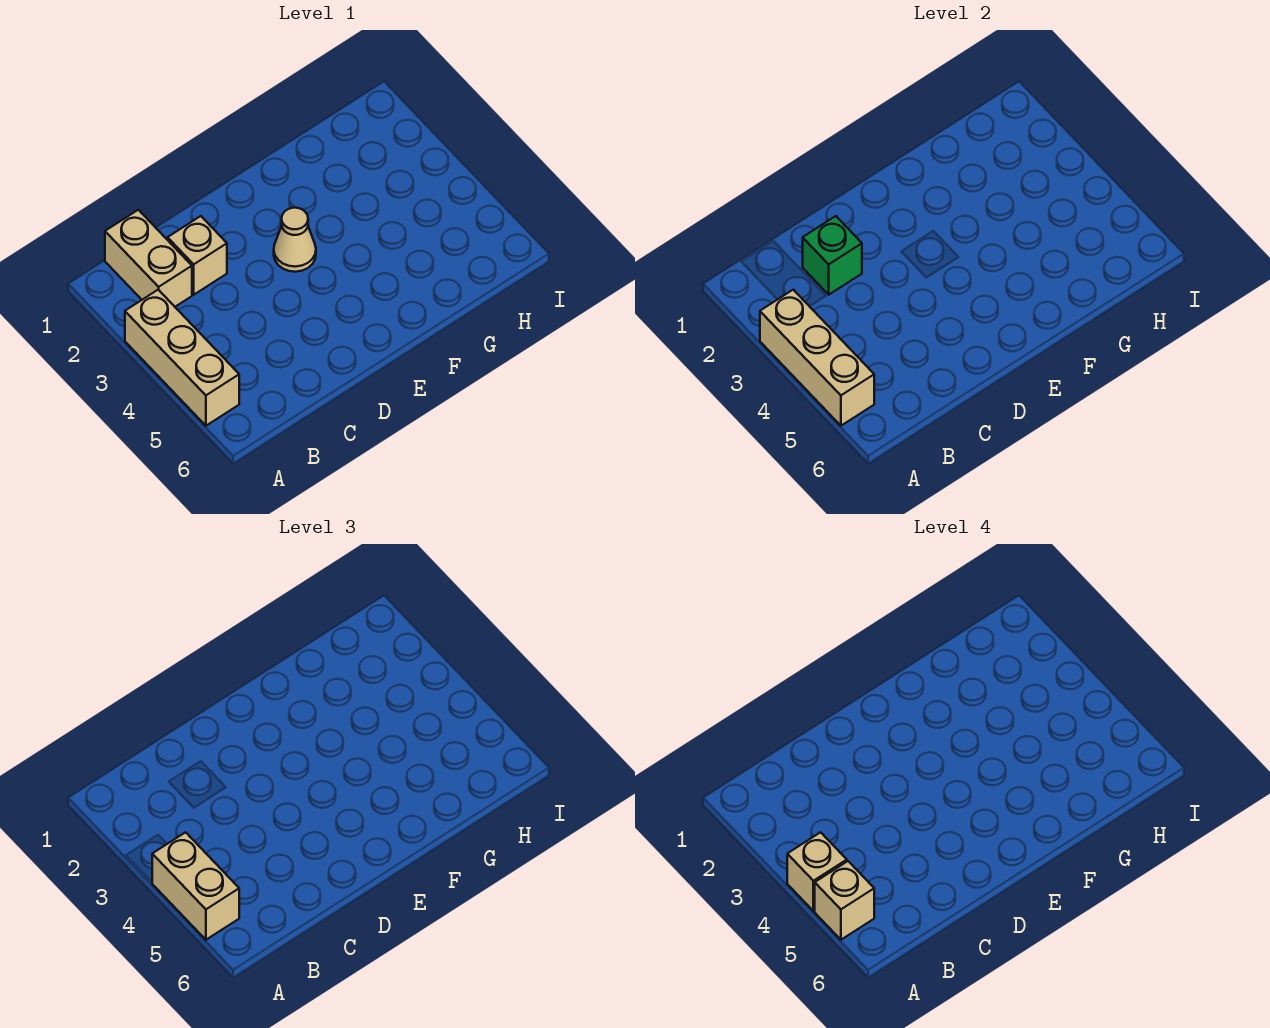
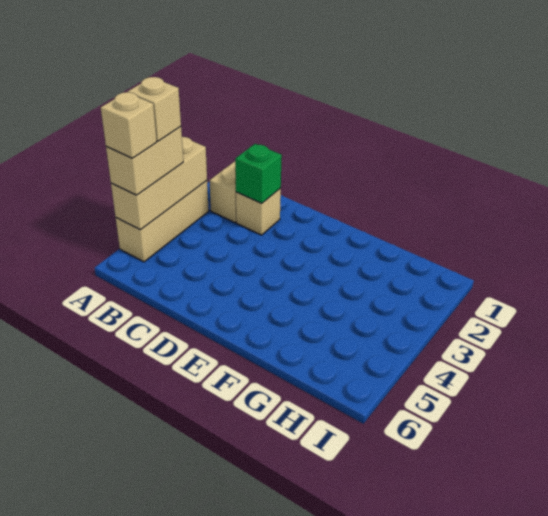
tan cone E3 level 1 -> none

